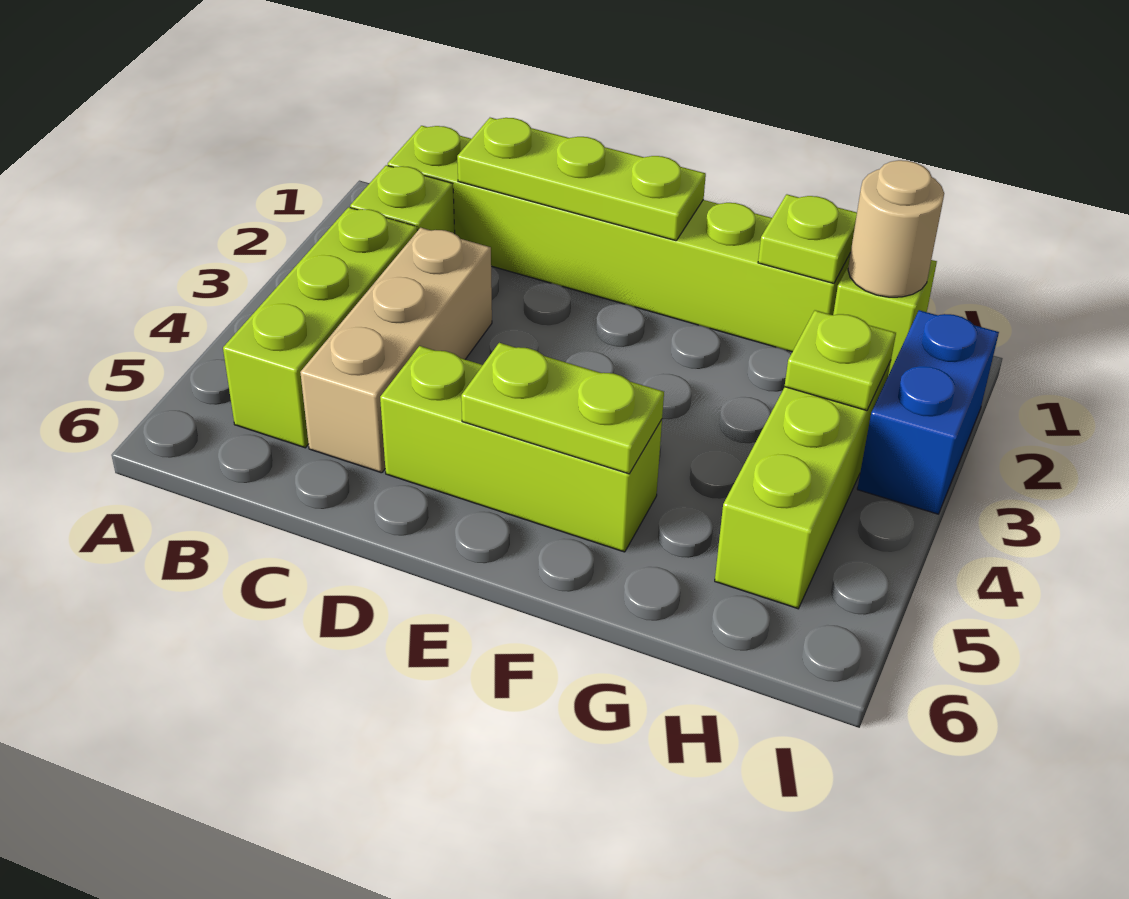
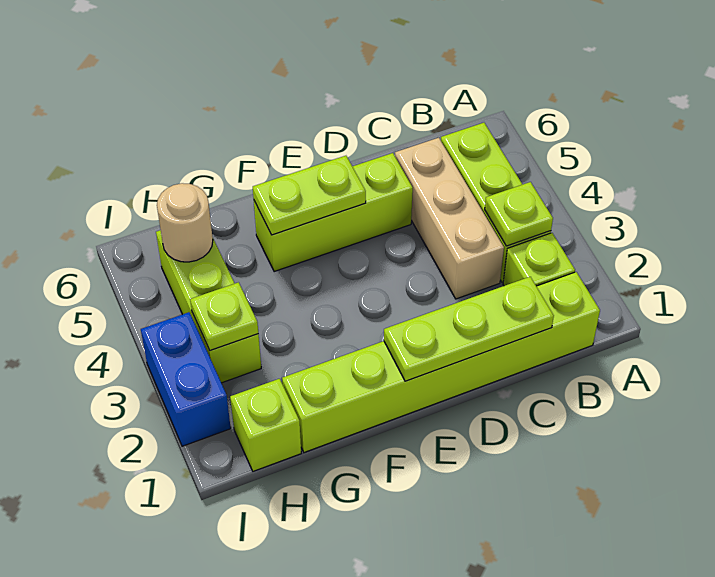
lime plate G1 level 2 -> lime plate B3 level 2
tan round brick H1 level 2 -> tan round brick H5 level 2

